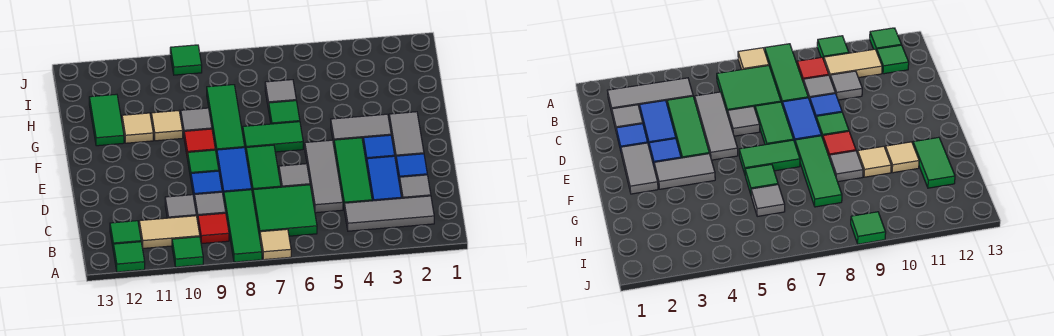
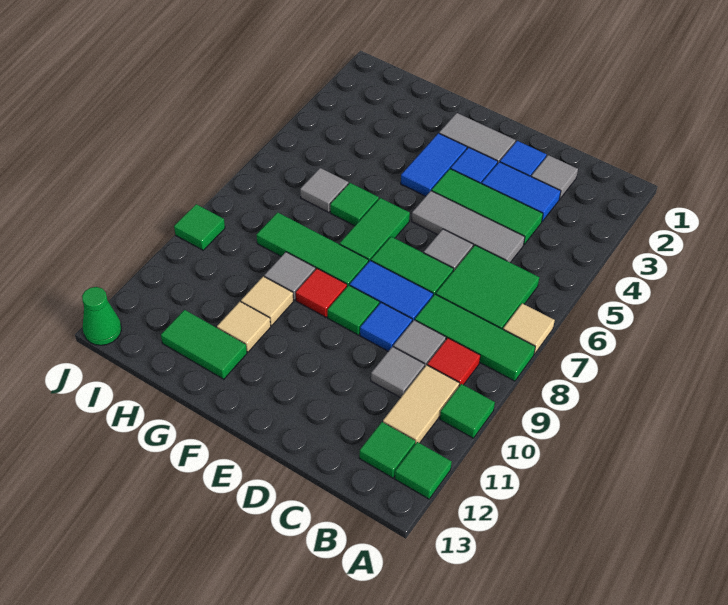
grey tile B2:B4 level 1 -> none
grey tile F3:F4 level 1 -> blue tile F3:F4 level 1
none -> green cone J13 level 1

